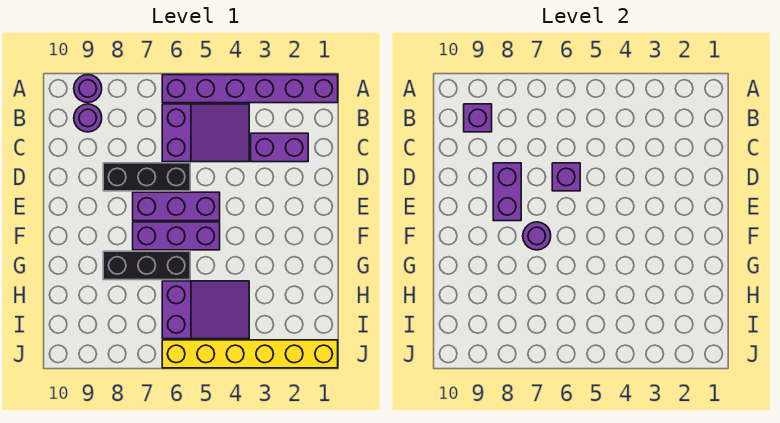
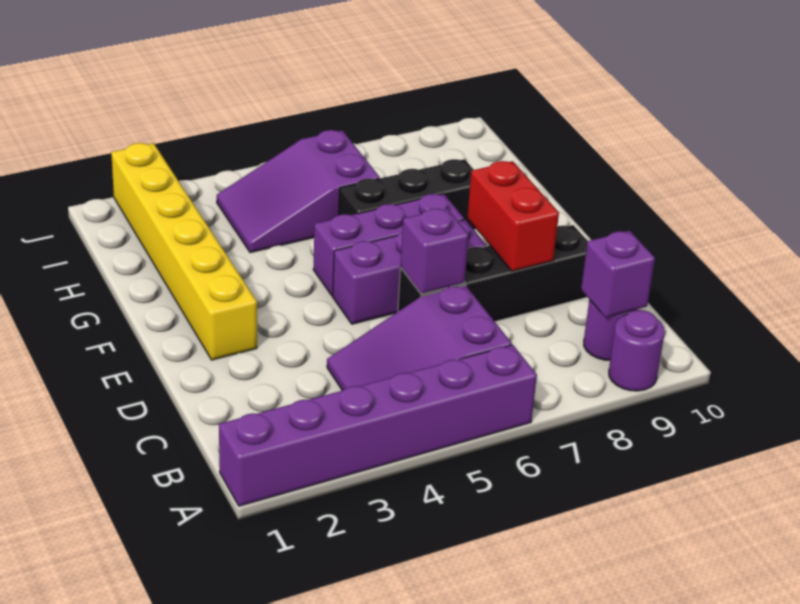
purple brick C2:C3 level 1 -> none
black brick D6:D8 level 1 -> black brick D6:D9 level 1
purple brick D8:E8 level 2 -> red brick D8:E8 level 2
purple round brick F7 level 2 -> none
yellow brick J1:J6 level 1 -> yellow brick E2:J2 level 1

